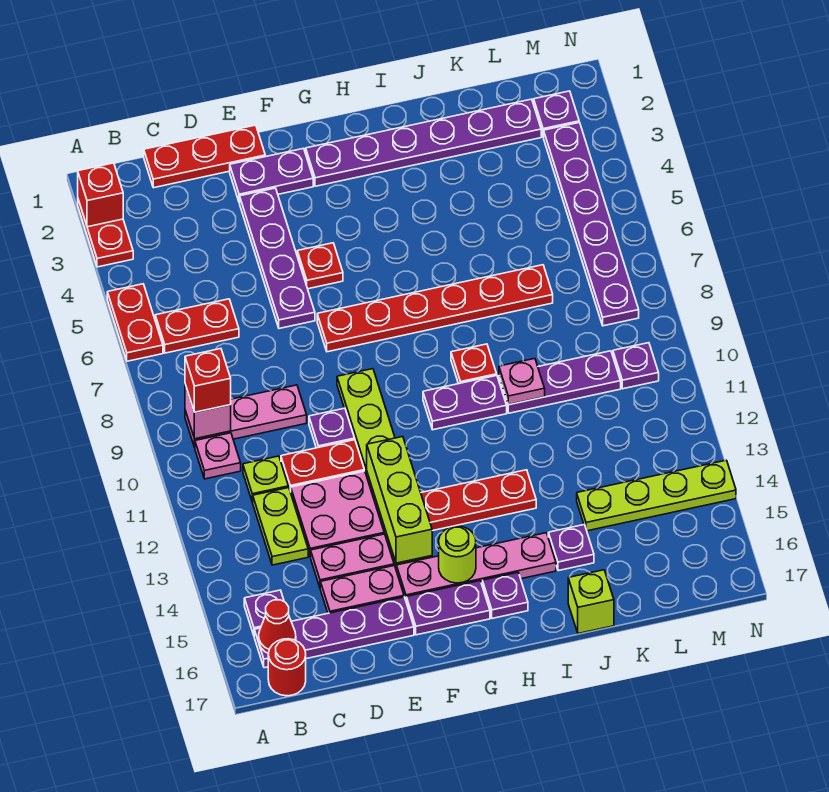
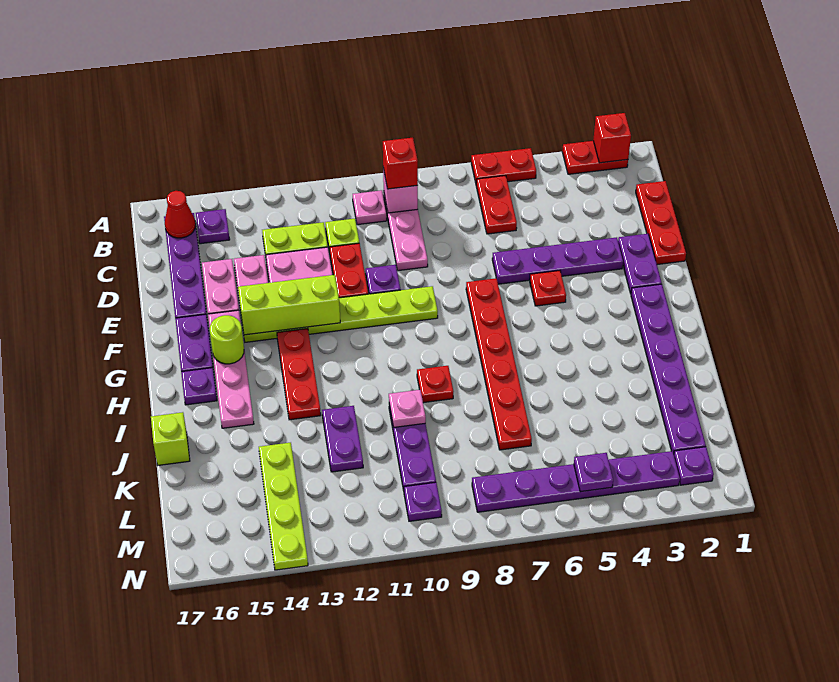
red round brick B17 level 1 -> none
purple plate H10:I10 level 1 -> purple plate J12:K12 level 1
purple plate J15 level 1 -> purple plate M5 level 2

